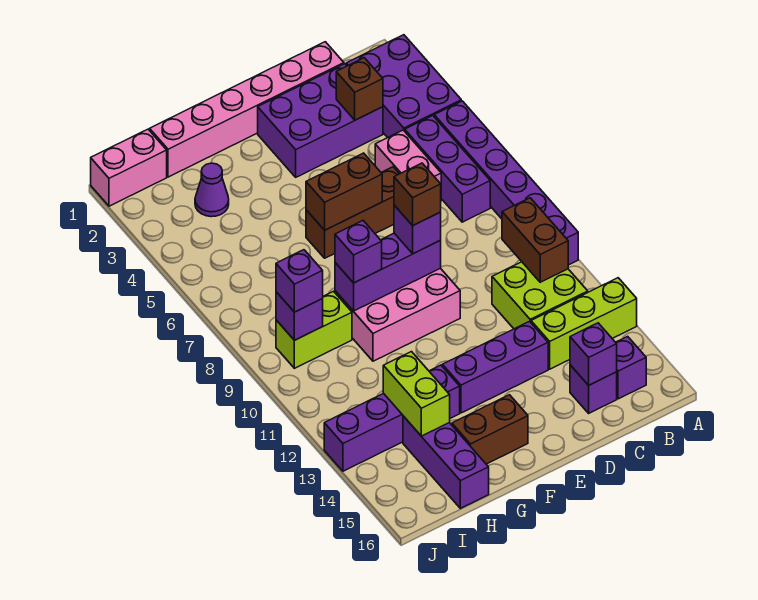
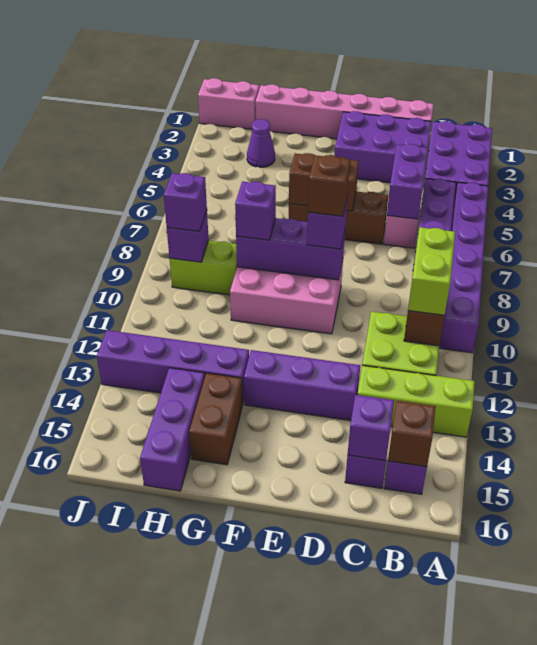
brown brick C3 level 2 -> brown brick B15 level 2
none -> purple brick C5:C6 level 2
brown brick F15:G15 level 1 -> brown brick G14:G15 level 1
lime brick H13:H14 level 2 -> lime brick B10:B11 level 3

